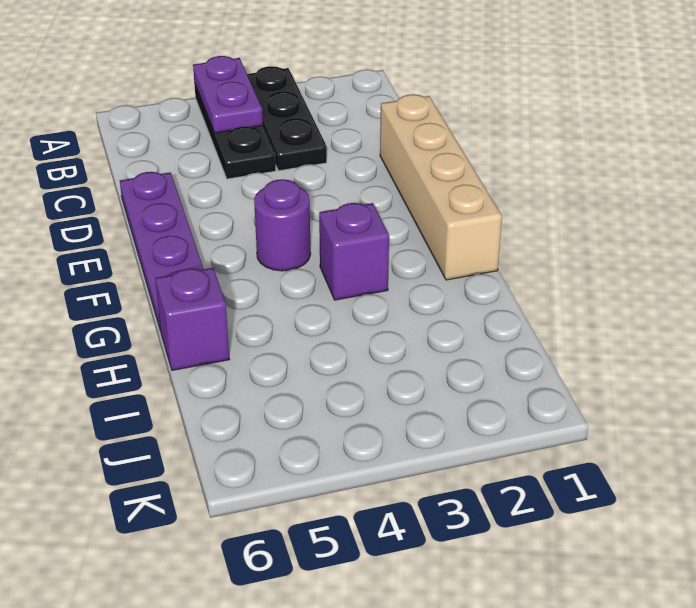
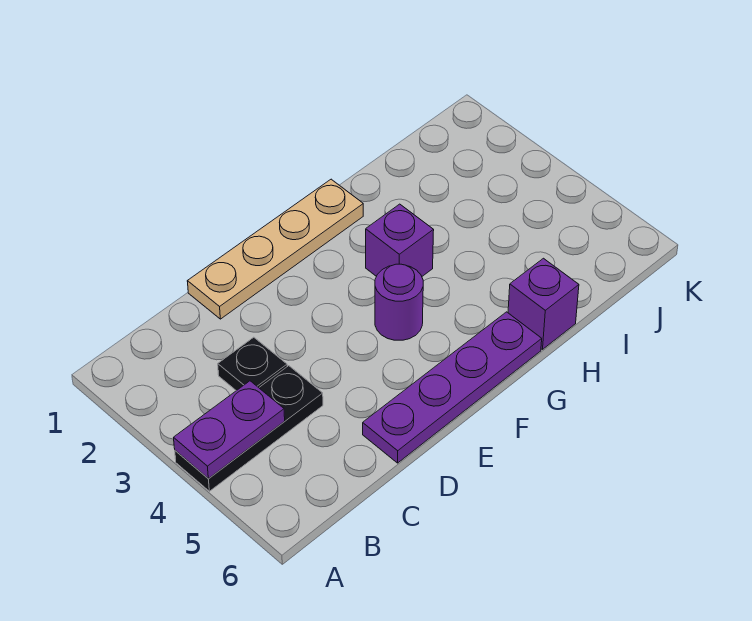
black plate A3:C3 level 1 -> black plate C3 level 1
tan brick D1:G1 level 1 -> tan plate D1:G1 level 1

